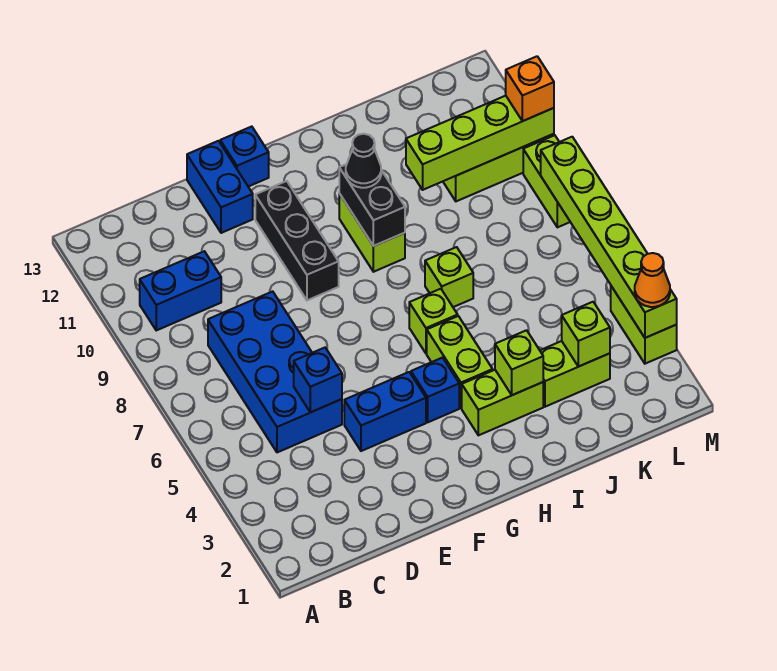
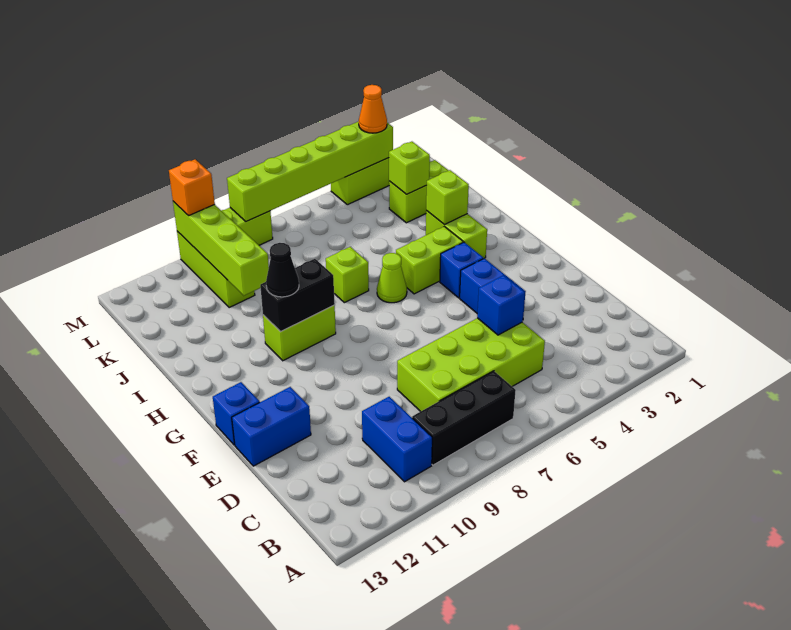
blue brick C5:D8 level 1 -> lime brick C5:D8 level 1
black brick F9:F11 level 1 -> black brick B7:B9 level 1
lime brick H6 level 1 -> lime cone H6 level 1
lime brick J3:K3 level 1 -> lime brick K2:K3 level 1

